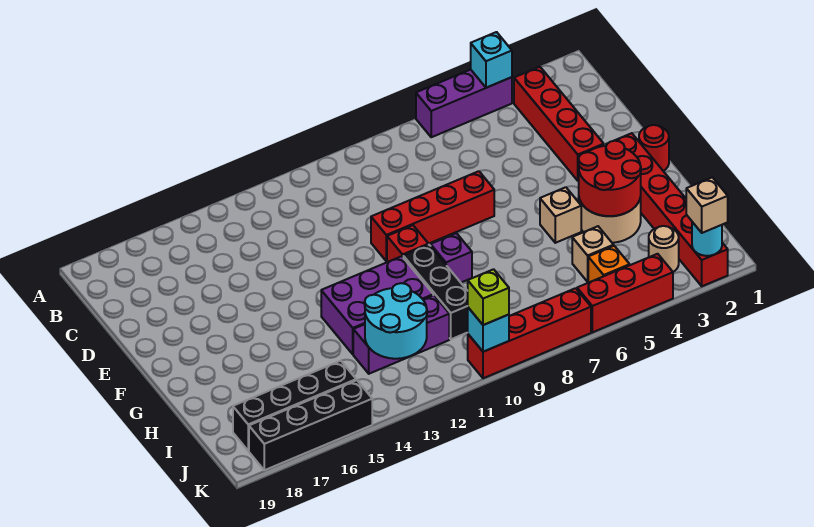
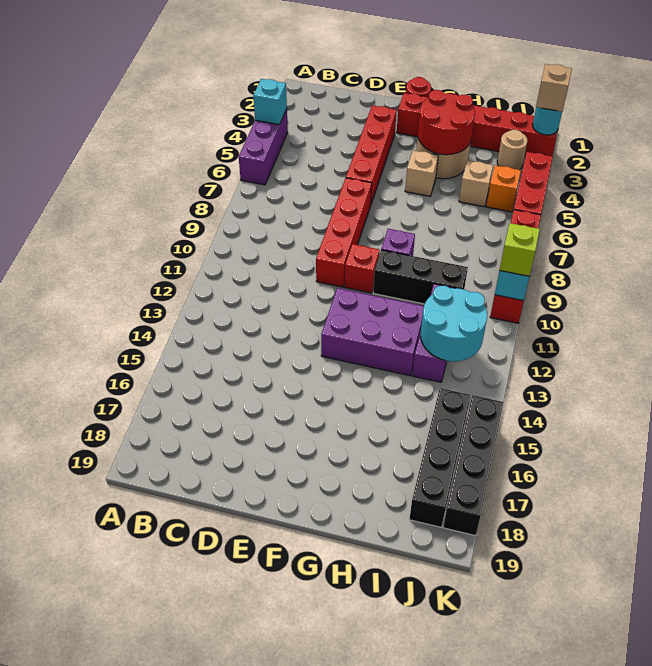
red brick B3:E3 level 1 -> red brick E3:E6 level 1
purple brick G11:H13 level 1 -> purple brick F12:H13 level 1

